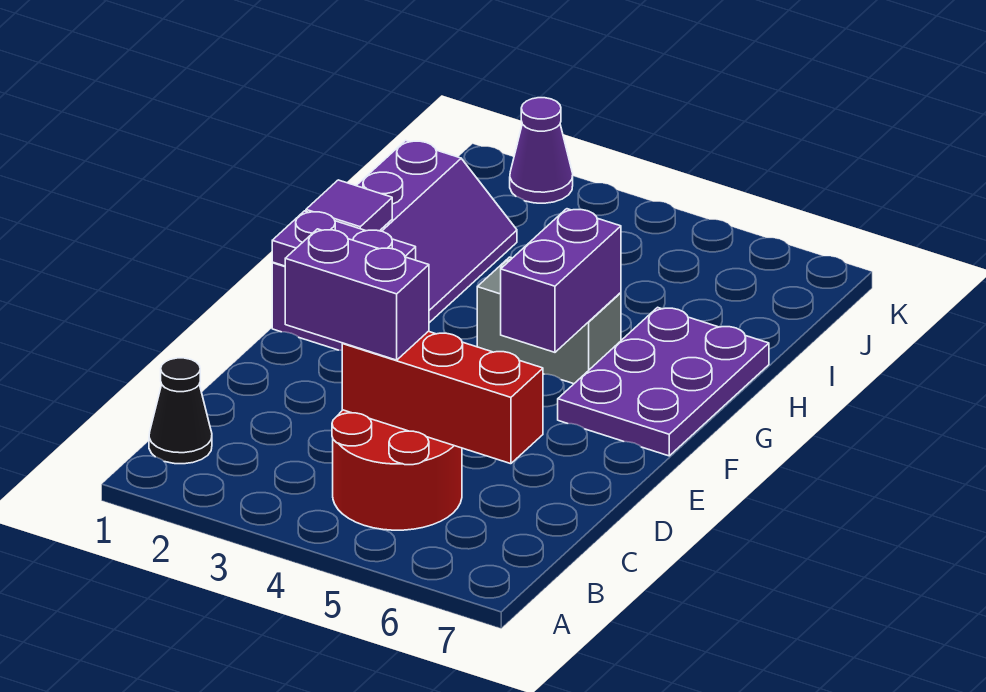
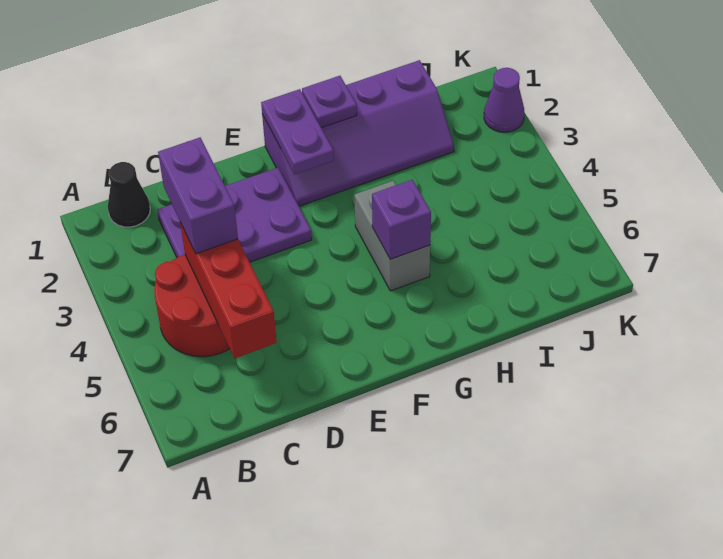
purple brick F5:G5 level 2 -> purple brick G5 level 2
purple plate F6:H7 level 1 -> purple plate C2:E3 level 1
purple tile G1 level 2 -> purple plate G1 level 2

